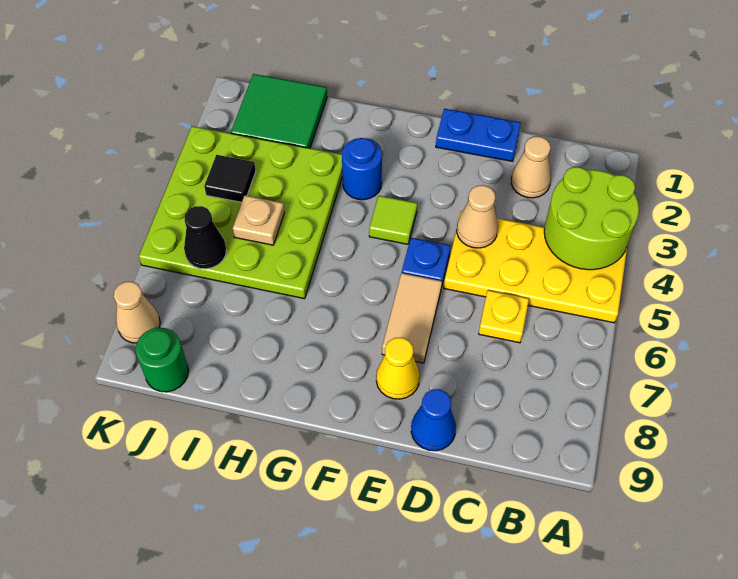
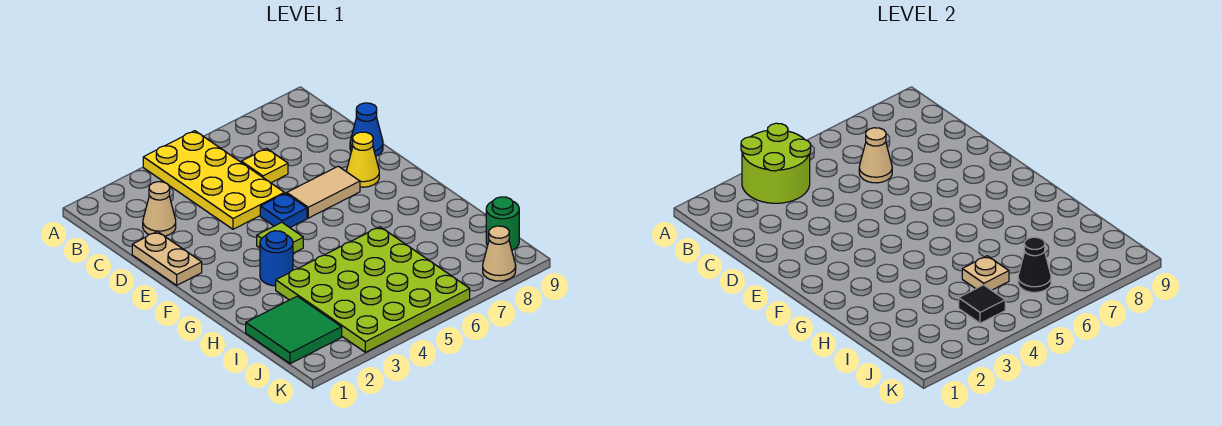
blue plate D1:E1 level 1 -> tan plate D1:E1 level 1
tan cone D4 level 2 -> tan cone C6 level 2

